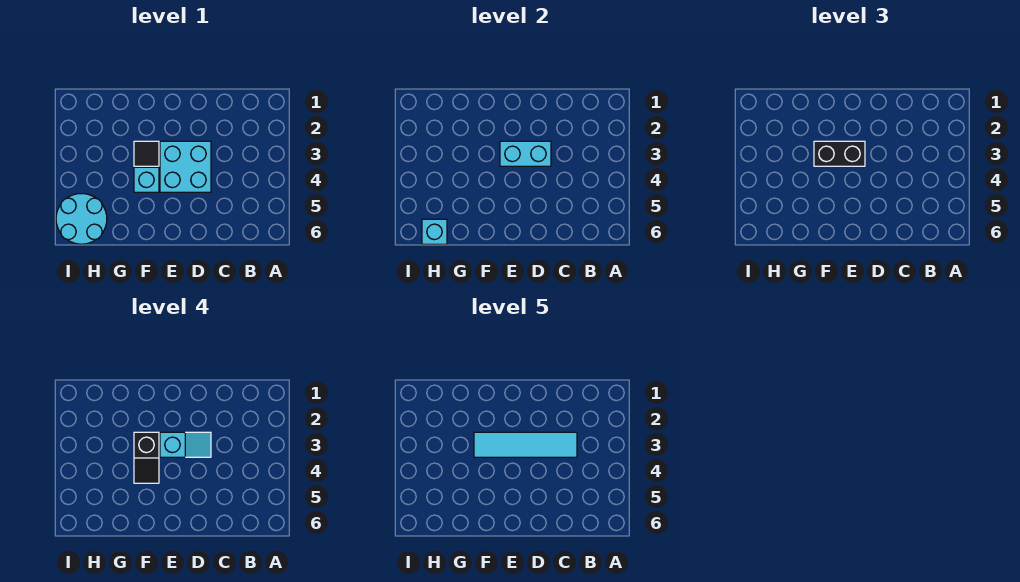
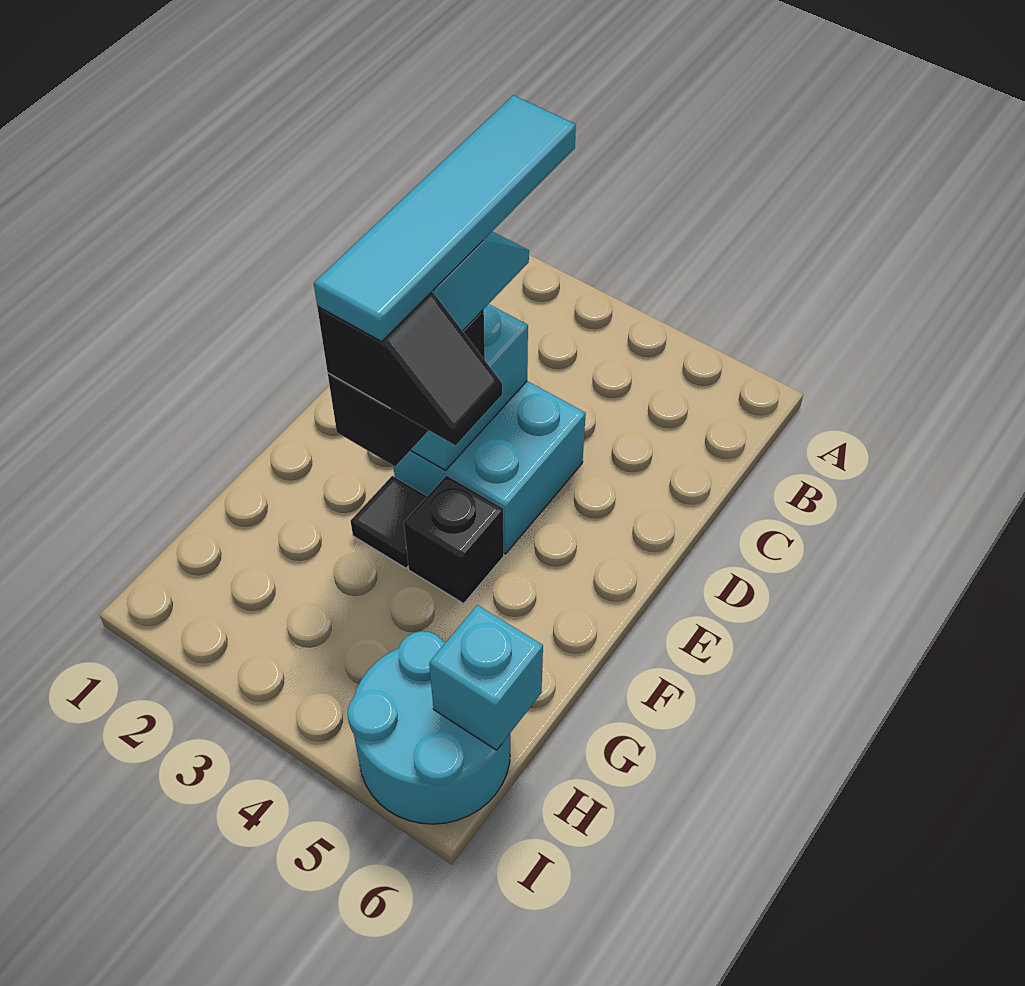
cyan brick F4 level 1 -> black brick F4 level 1

